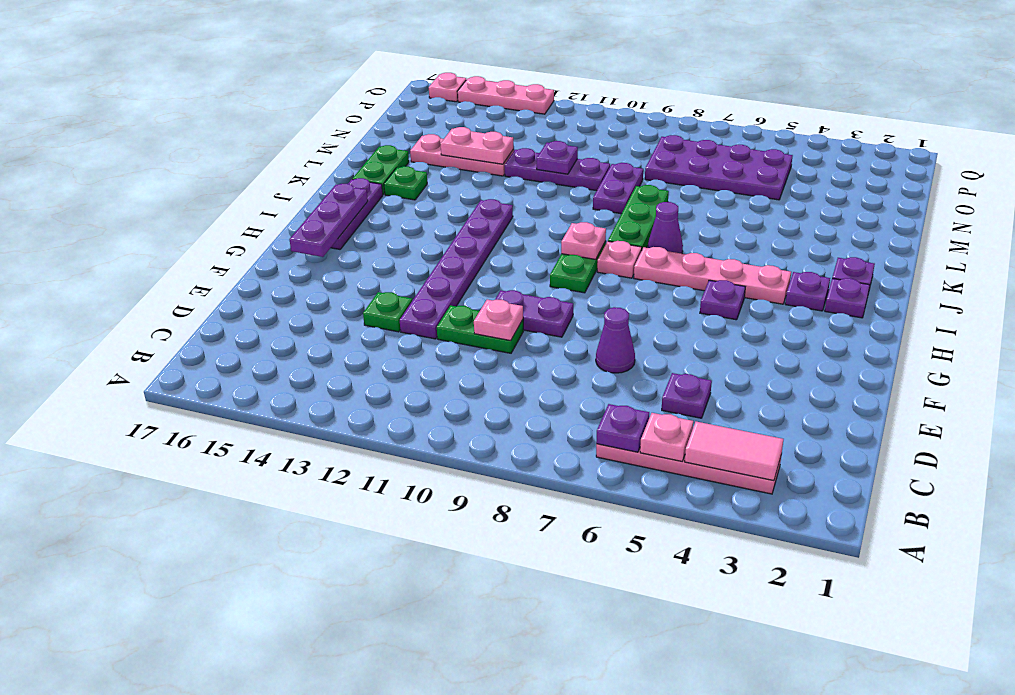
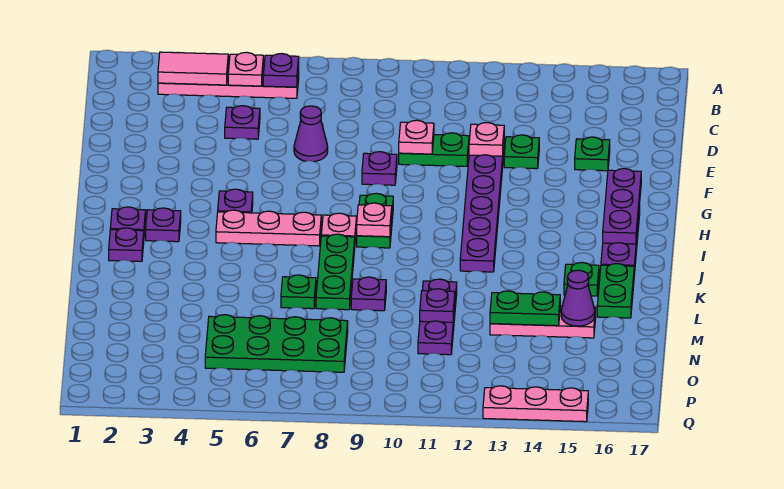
none -> green plate E15 level 1
purple plate F9:F10 level 1 -> purple plate F9 level 1
pink plate I4:I7 level 1 -> pink plate I5:I7 level 1
purple cone J7 level 1 -> purple cone M15 level 2
none -> green plate L7 level 1
purple plate L9:M9 level 1 -> purple plate L9 level 1
purple plate M10:M12 level 1 -> purple plate L11:N11 level 1
pink plate M13:M14 level 2 -> green plate M13:M14 level 2
purple plate N5:O8 level 1 -> green plate N5:O8 level 1
pink plate Q16 level 1 -> pink plate E12 level 2

